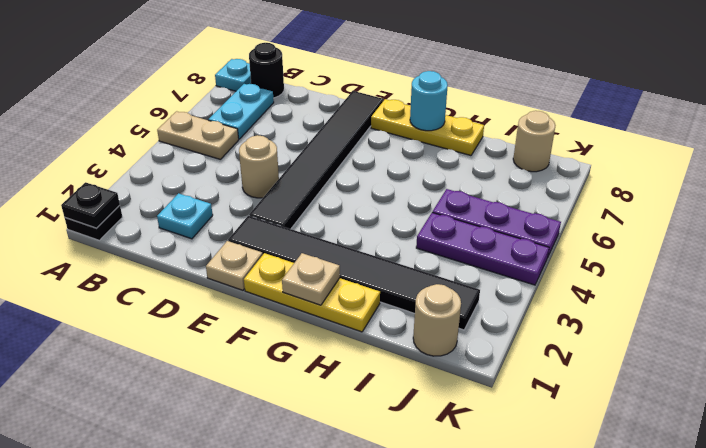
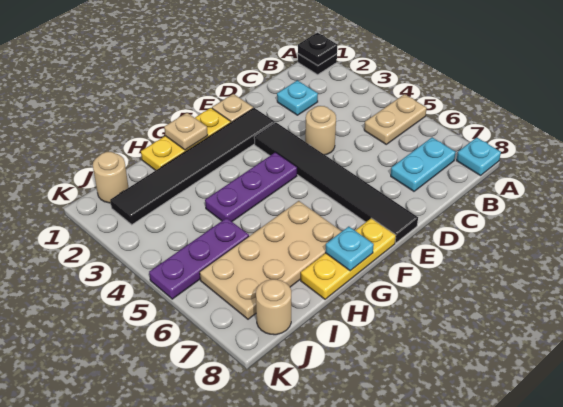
cyan plate B6:B7 level 1 -> cyan plate B7:C7 level 1
black round brick B8 level 1 -> none
none -> tan plate G6:J7 level 1
cyan round brick G8 level 2 -> cyan plate G8 level 2
purple plate I4:K4 level 1 -> purple plate F4:H4 level 1

